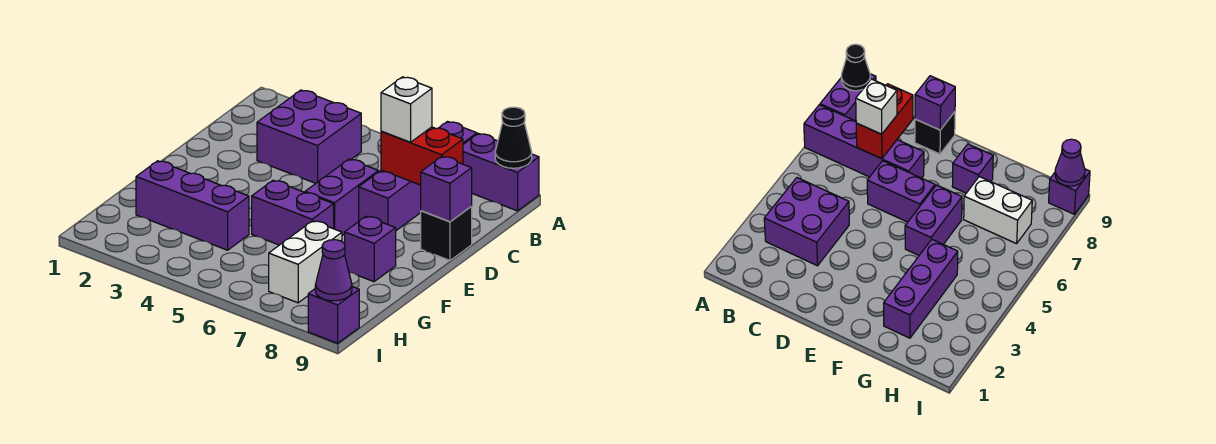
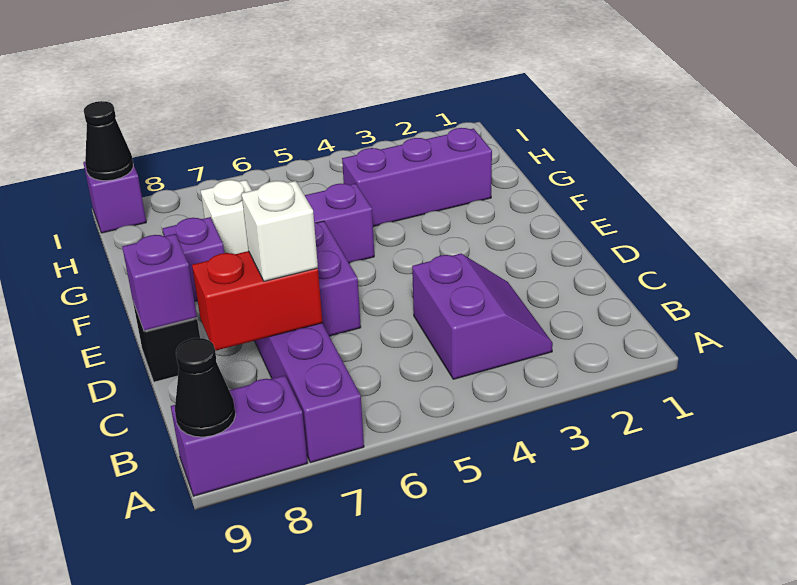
purple brick B3:C4 level 1 -> purple slope B3:C4 level 1 top 4
white brick G7:H7 level 1 -> white brick G7 level 1
purple cone I9 level 2 -> black cone I9 level 2

